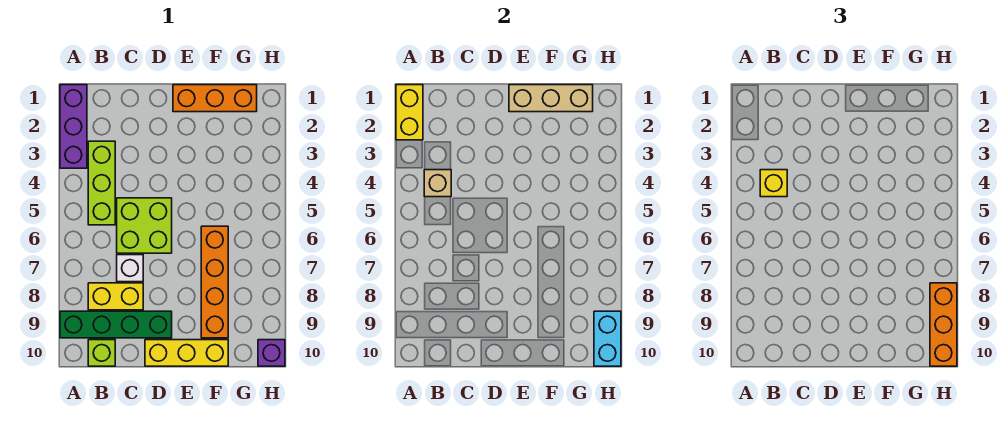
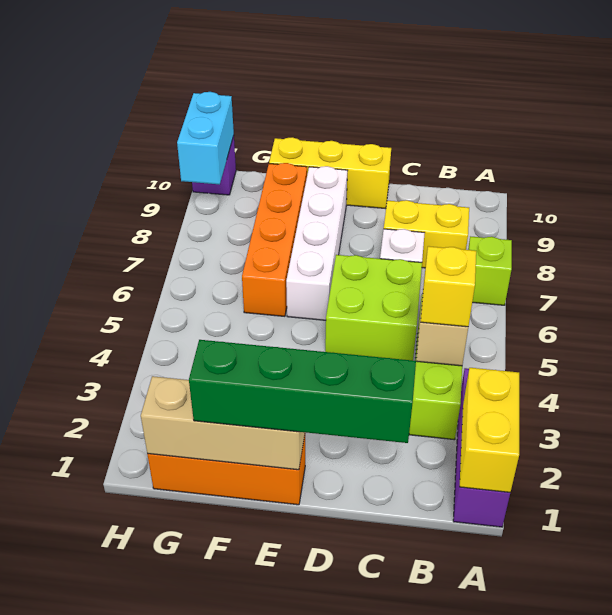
green brick A9:D9 level 1 -> green brick C1:F1 level 3
lime brick B10 level 1 -> lime brick A7 level 1
none -> white brick E6:E9 level 1
orange brick H8:H10 level 3 -> none

